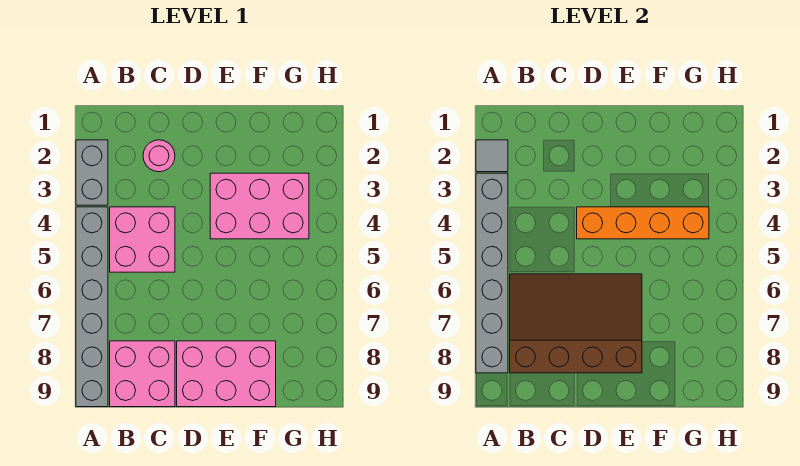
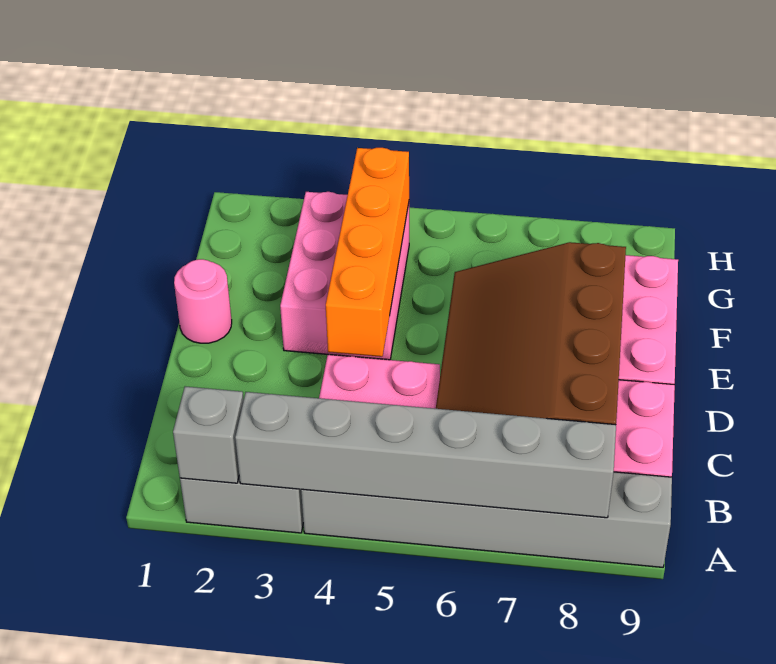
grey tile A2 level 2 -> grey brick A2 level 2
pink round brick C2 level 1 -> pink round brick E1 level 1

